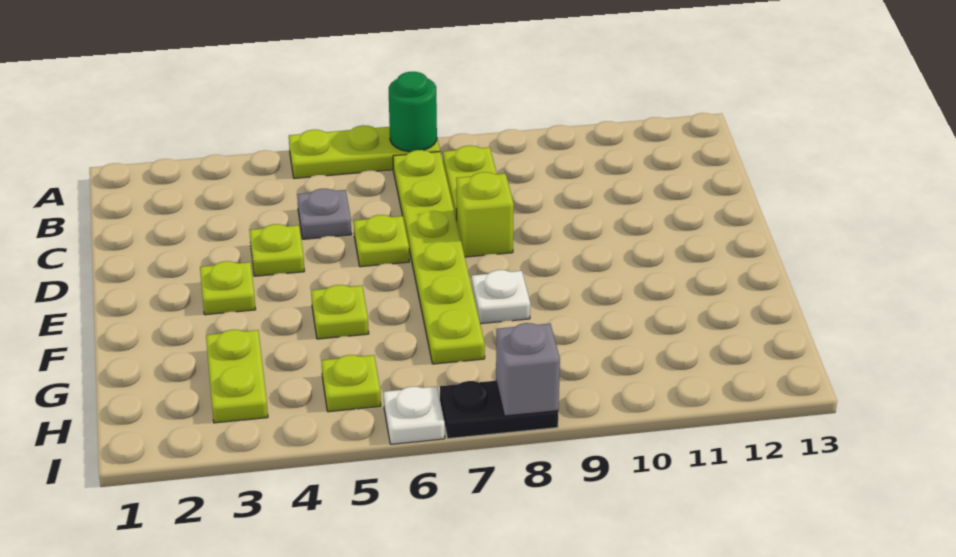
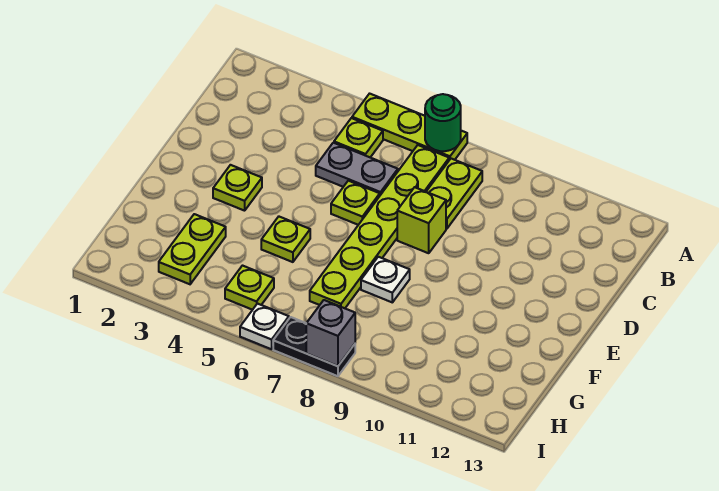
grey plate C5 level 1 -> grey plate C5:C6 level 1
lime plate D4 level 1 -> lime plate B5 level 1

